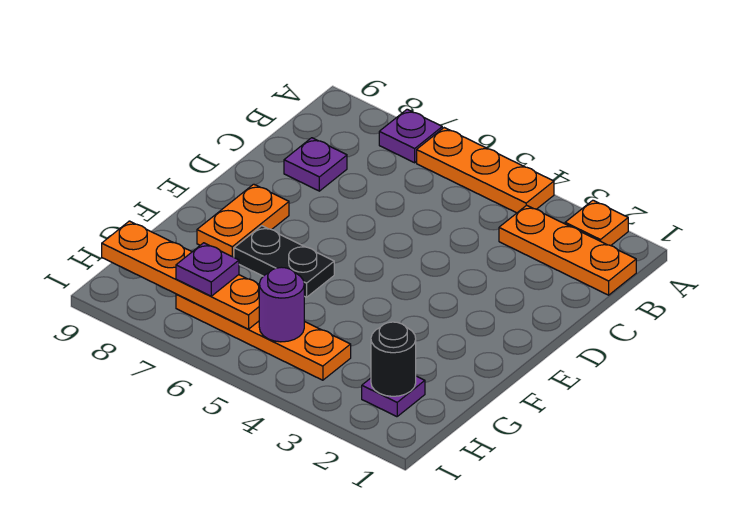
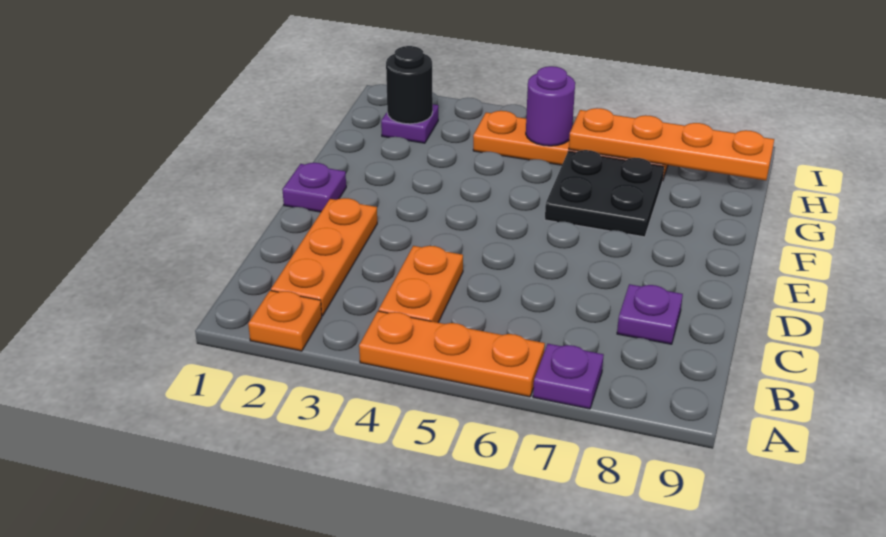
orange plate B1:B3 level 1 -> orange plate B2:D2 level 1
orange plate E8:F8 level 1 -> orange plate B4:C4 level 1
black plate F6:F7 level 1 -> black plate F6:G7 level 1
purple plate H7 level 3 -> purple plate E1 level 1

